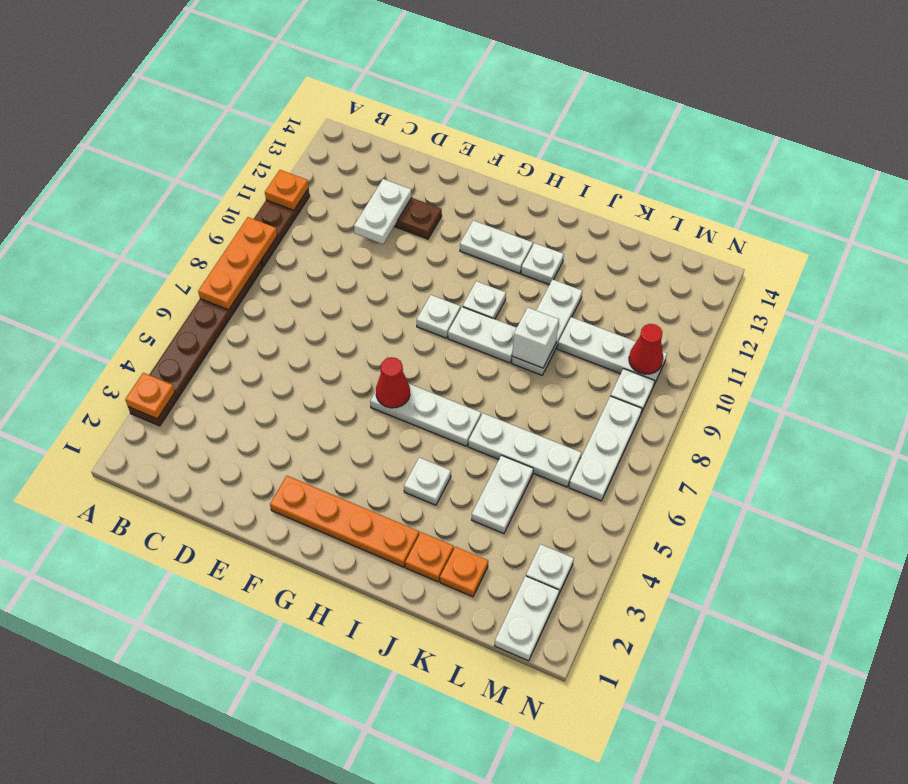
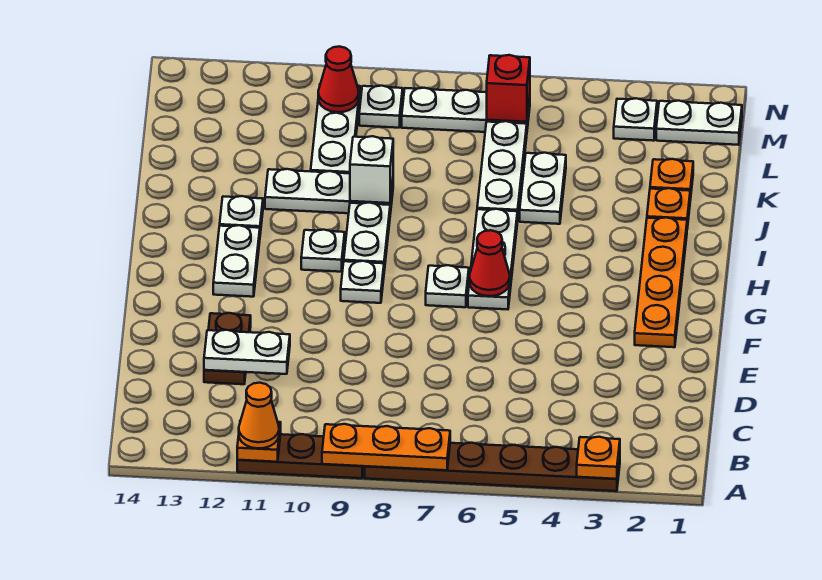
none -> orange cone A11 level 3
white plate I4 level 1 -> white plate G7 level 1
white plate K4:K5 level 1 -> white plate J5:K5 level 1
none -> red brick M6 level 2

